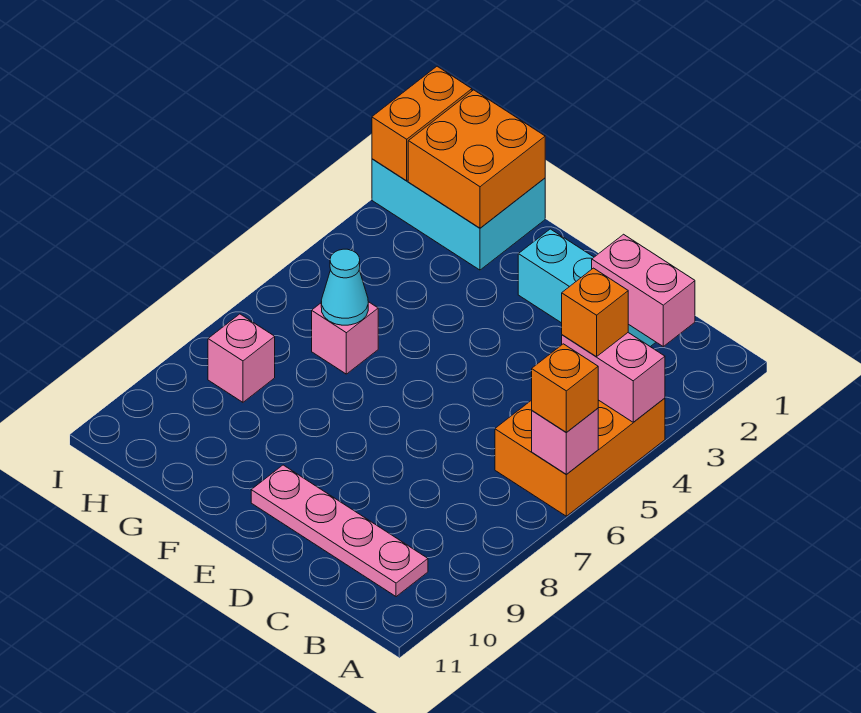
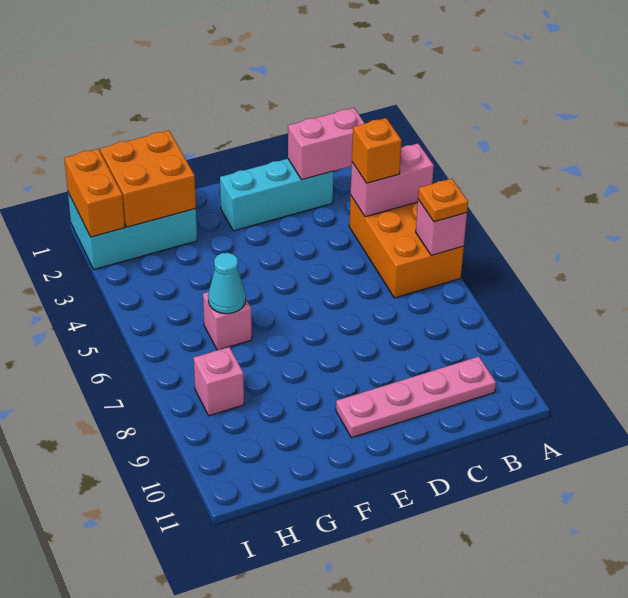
orange brick A6 level 3 -> orange plate A6 level 3

